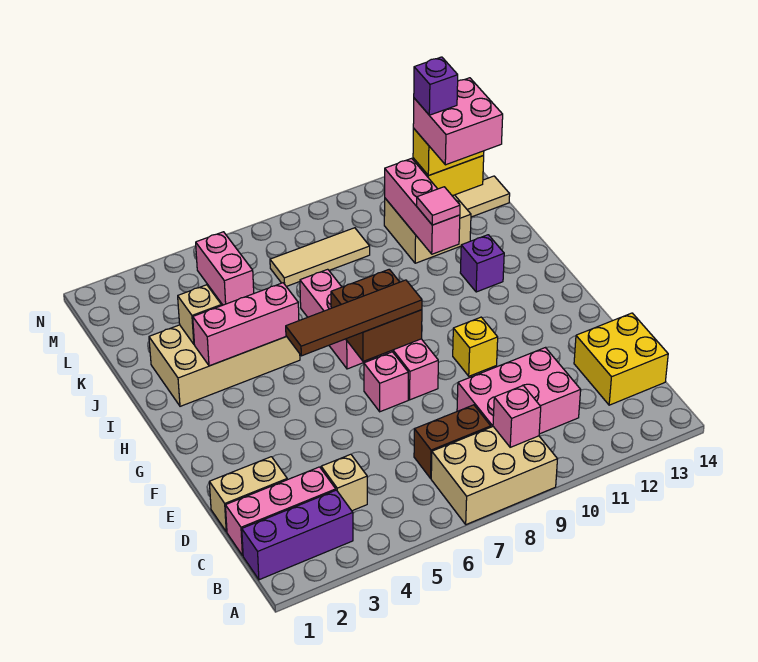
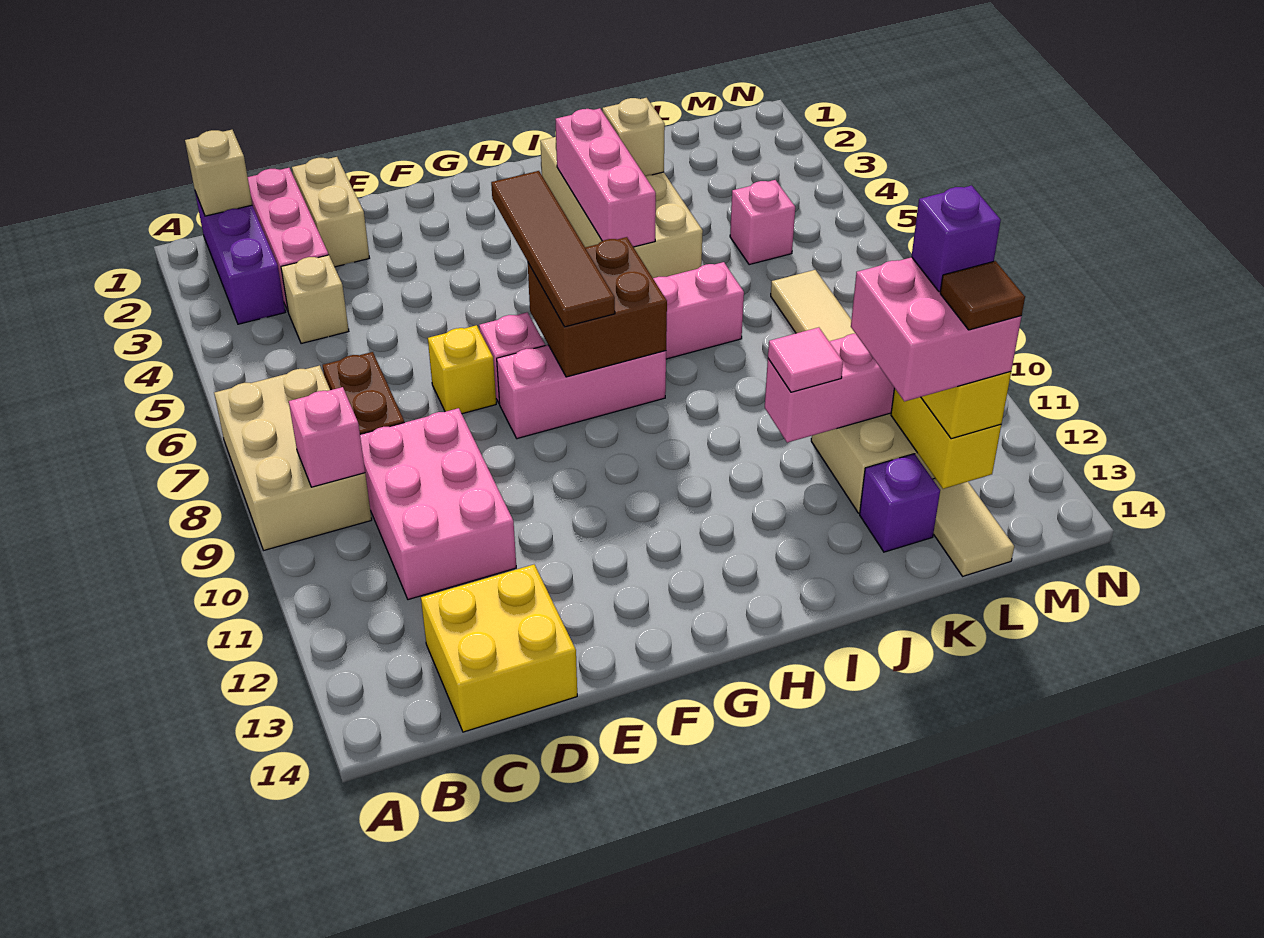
none -> tan brick B1 level 2
yellow brick F10 level 1 -> yellow brick E7 level 1
purple brick I12 level 1 -> purple brick K13 level 1
pink brick L5:M5 level 1 -> pink brick L5 level 1
none -> brown tile L13 level 5

